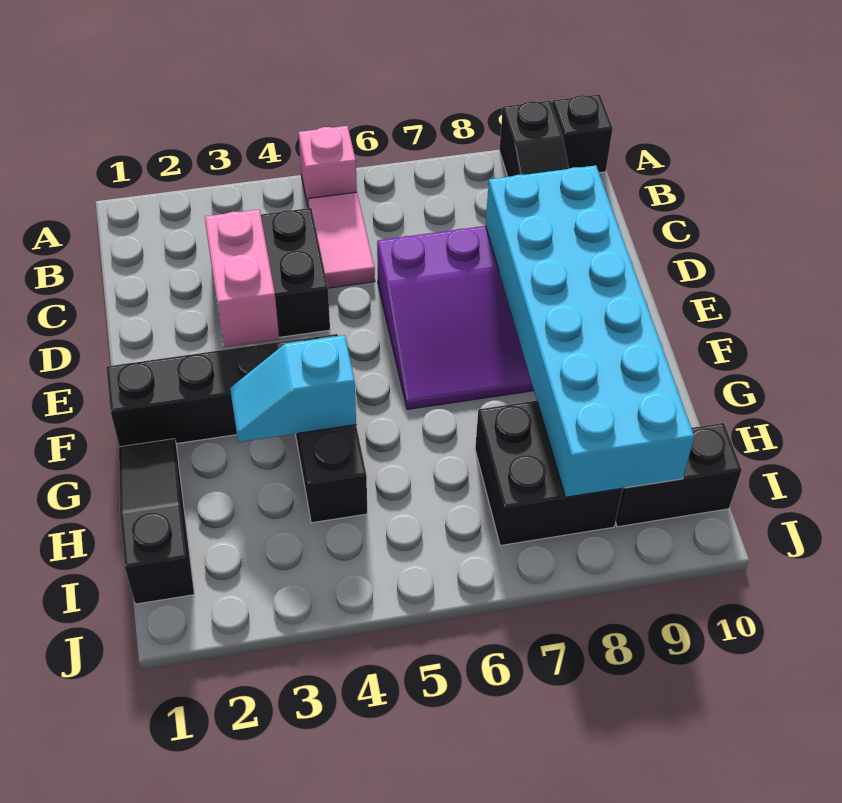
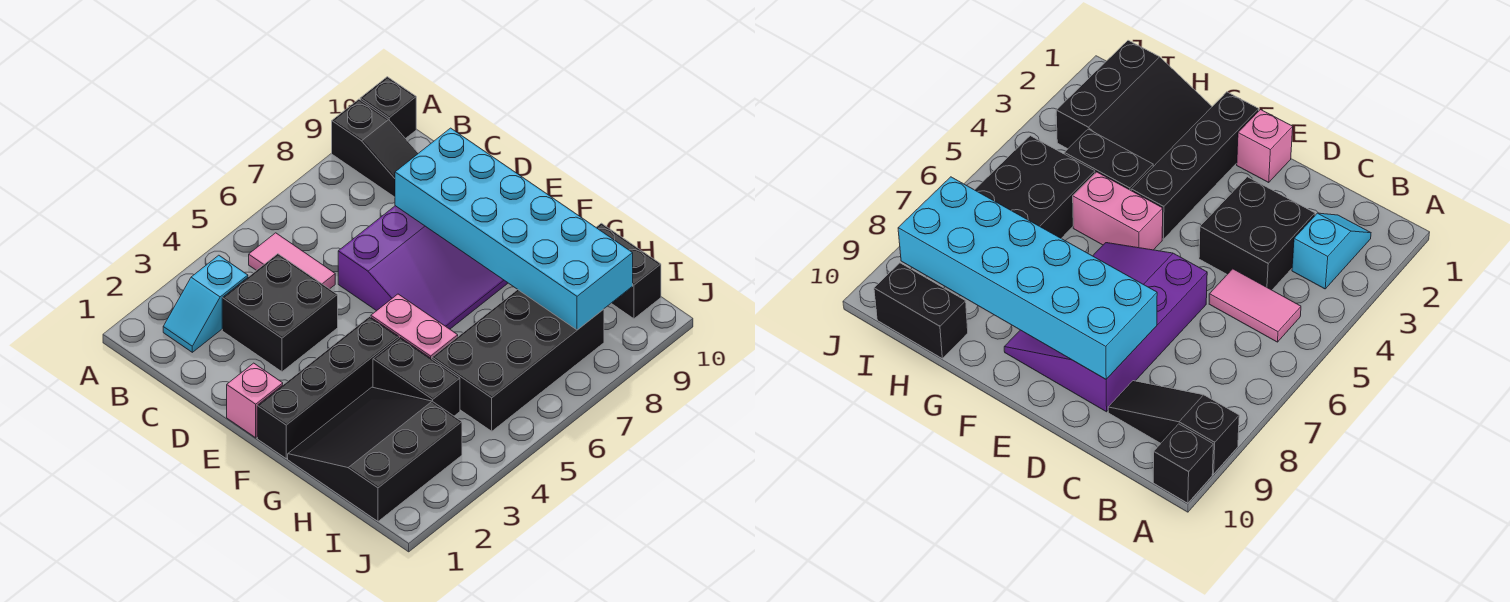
pink brick A5 level 1 -> pink brick E1 level 1
pink brick D3:E3 level 2 -> pink brick F5:G5 level 1
black slope G1:I1 level 1 top I -> black slope G1:I3 level 1 top I
cyan slope G3:G4 level 2 top 4 -> cyan slope B2:B3 level 1 top 3
black brick H7:I8 level 1 -> black brick H5:I8 level 1
black brick I9:I10 level 1 -> black brick H10:I10 level 1

